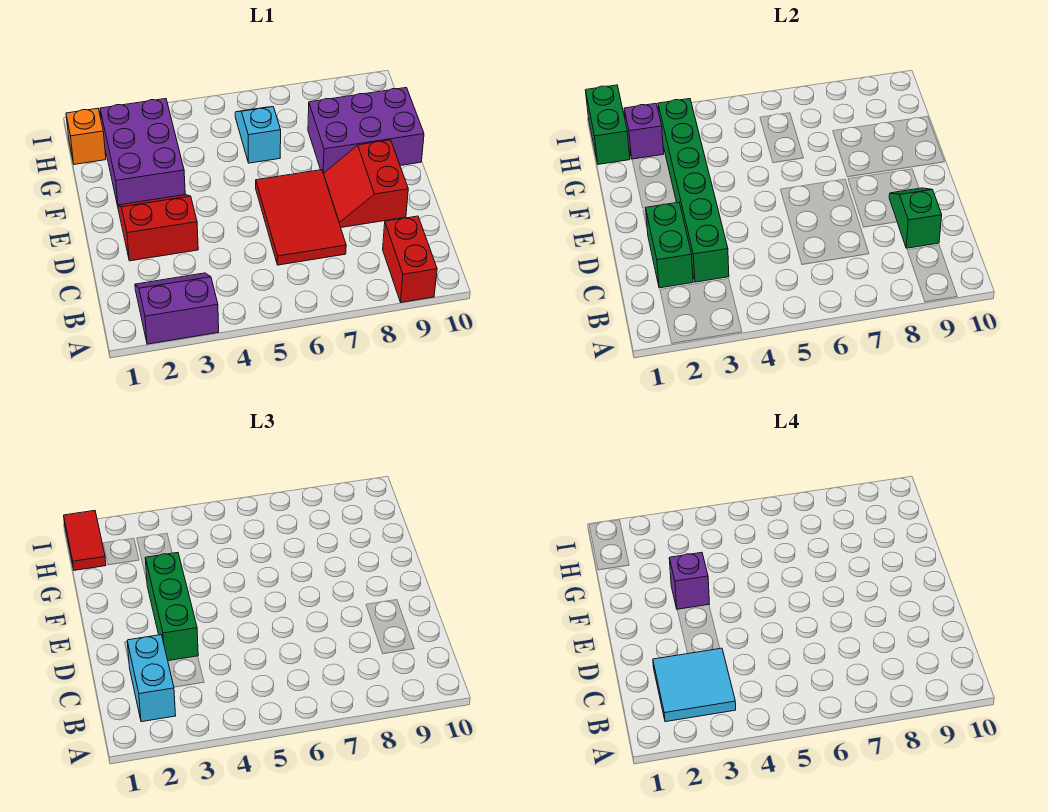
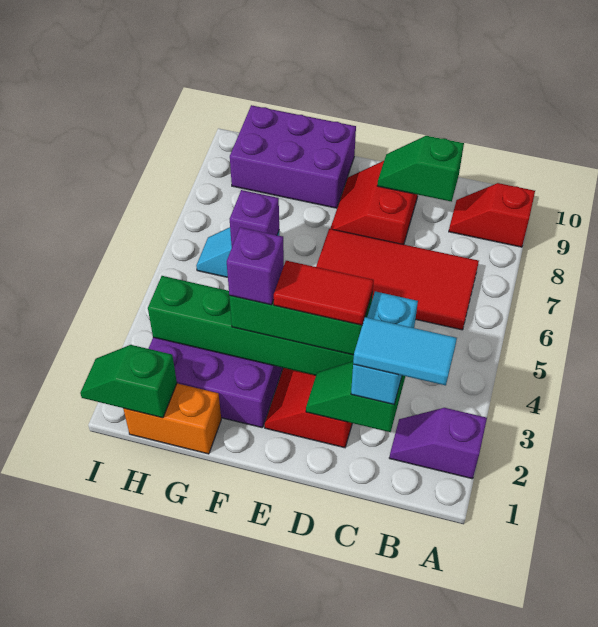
purple slope A2:B3 level 1 top A -> purple slope A2:B2 level 1 top A
red brick A9:B9 level 1 -> red slope A9:B9 level 1 top A
cyan brick B2:C2 level 3 -> cyan brick C2:C3 level 3
cyan tile B2:C3 level 4 -> cyan tile B2:C2 level 4
green brick C2:D2 level 2 -> green slope C2:D2 level 2 top C
red tile C6:E7 level 1 -> red tile B6:E7 level 1
red slope D8:E9 level 1 top 9 -> red slope D8:E9 level 1 top D
purple brick F8:G10 level 1 -> purple brick F9:H10 level 1
orange brick H1 level 1 -> orange brick G1:H1 level 1
green brick H1:I1 level 2 -> green slope H1:I1 level 2 top H
red tile H1:I1 level 3 -> red tile D3:E3 level 4
purple brick H2 level 2 -> purple brick G6 level 2

